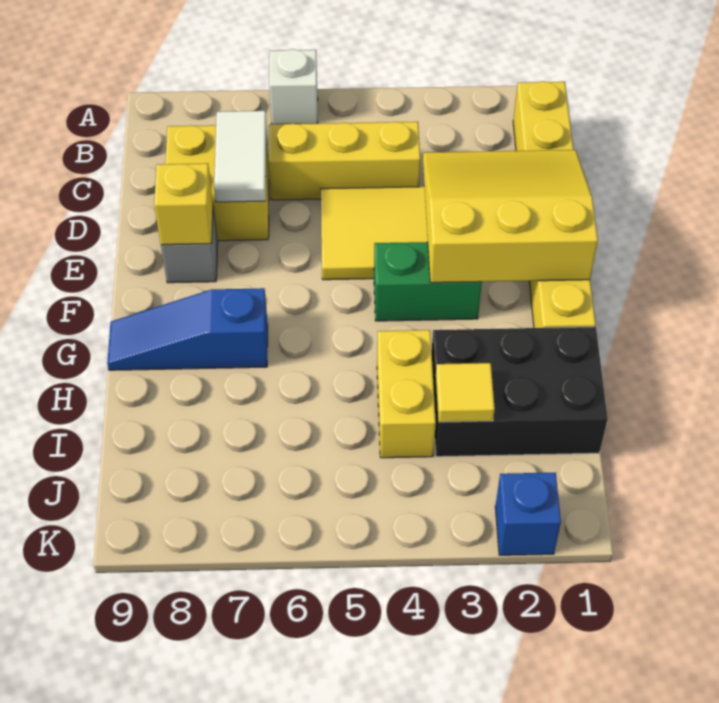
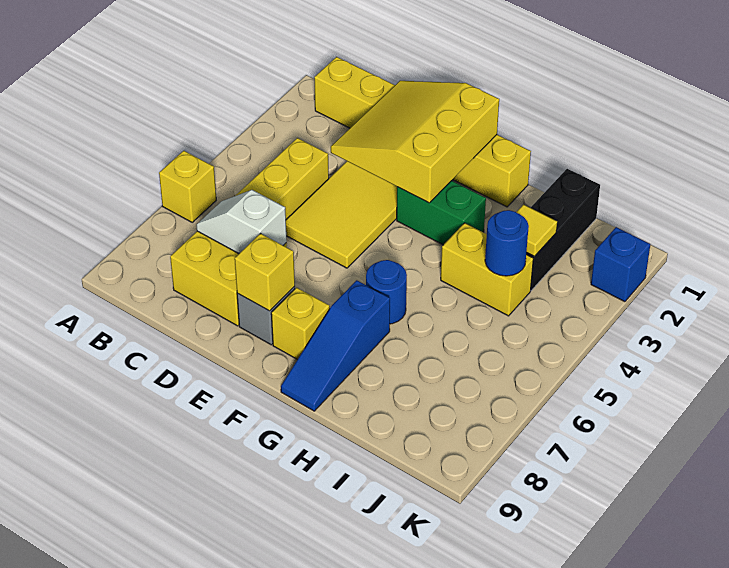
white brick A6 level 1 -> yellow brick A6 level 1
white tile C7:D7 level 2 -> white slope C7:D7 level 2 top D
green brick F3:F4 level 1 -> green brick F3:G3 level 1
none -> yellow brick F8 level 1
none -> blue round brick G6 level 1
black brick H1:I3 level 1 -> black brick I1:I3 level 1
none -> blue round brick I4 level 2

